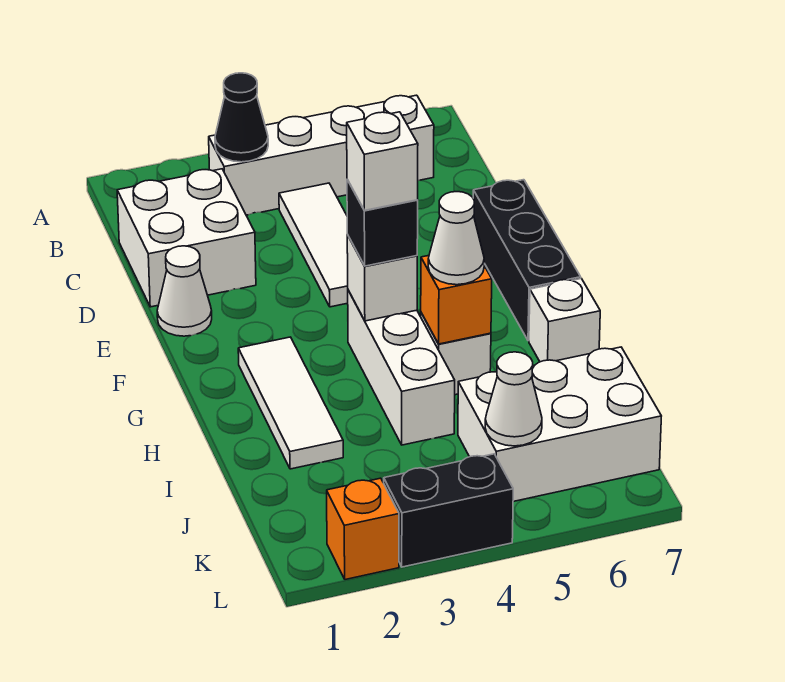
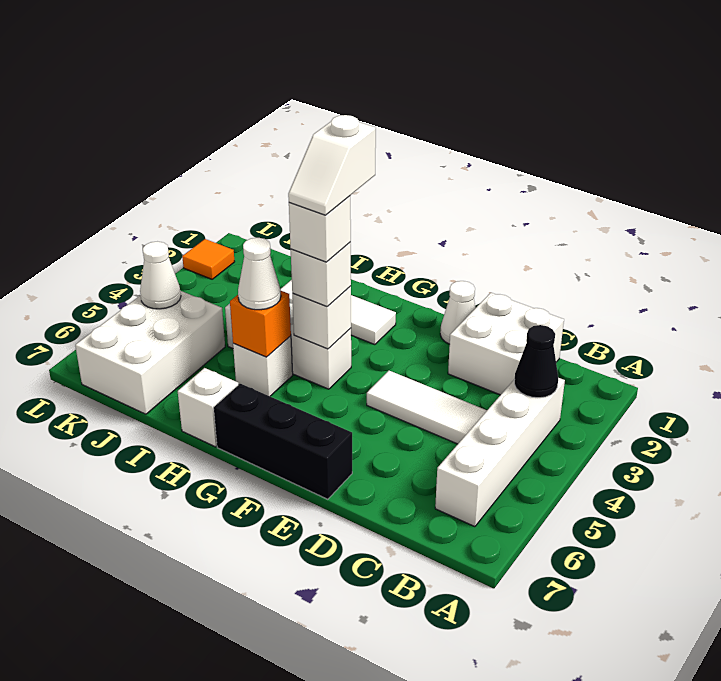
none -> white slope G3:G4 level 5 top 3
black brick G4 level 3 -> white brick G4 level 3
orange brick L2 level 1 -> orange tile L2 level 1
black brick L3:L4 level 1 -> none

